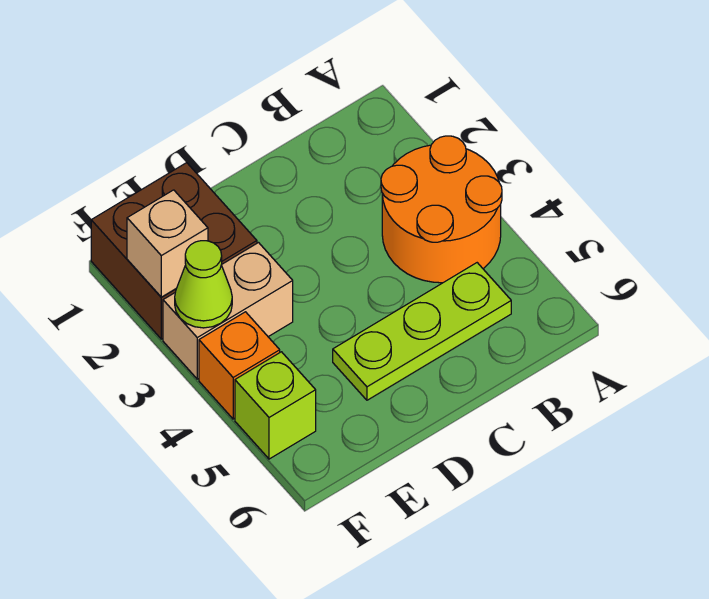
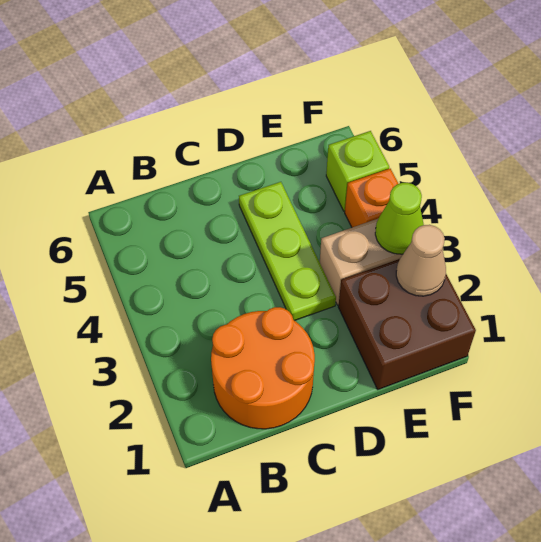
orange round brick A3:B4 level 1 -> orange round brick B1:C2 level 1
lime plate B5:D5 level 1 -> lime plate D3:D5 level 1
tan brick F2 level 2 -> tan cone F2 level 2

